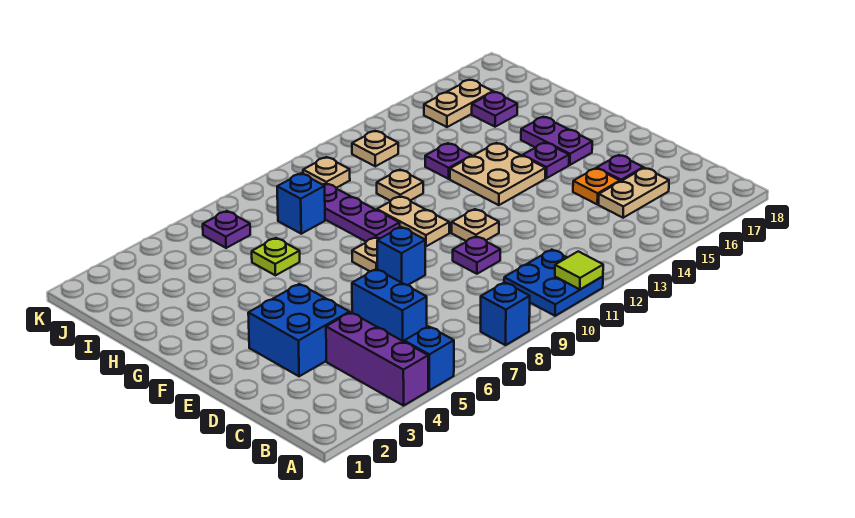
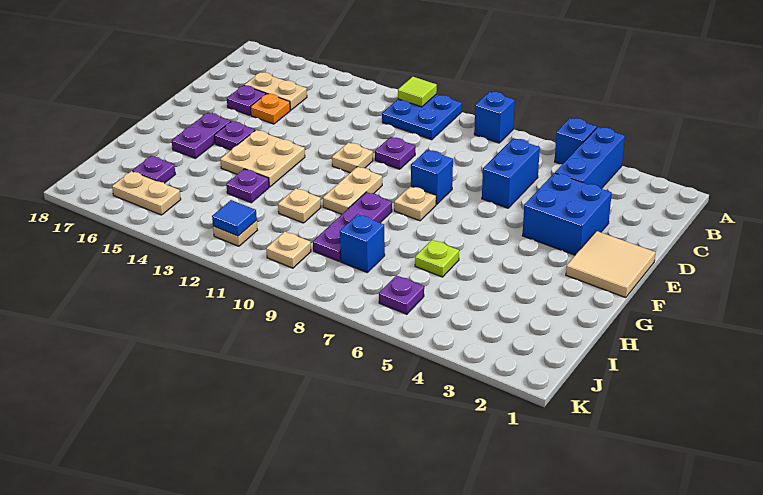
purple brick A4:C4 level 1 -> blue brick A4:C4 level 1
none -> tan tile E1:F2 level 1
none -> blue tile J12 level 2

